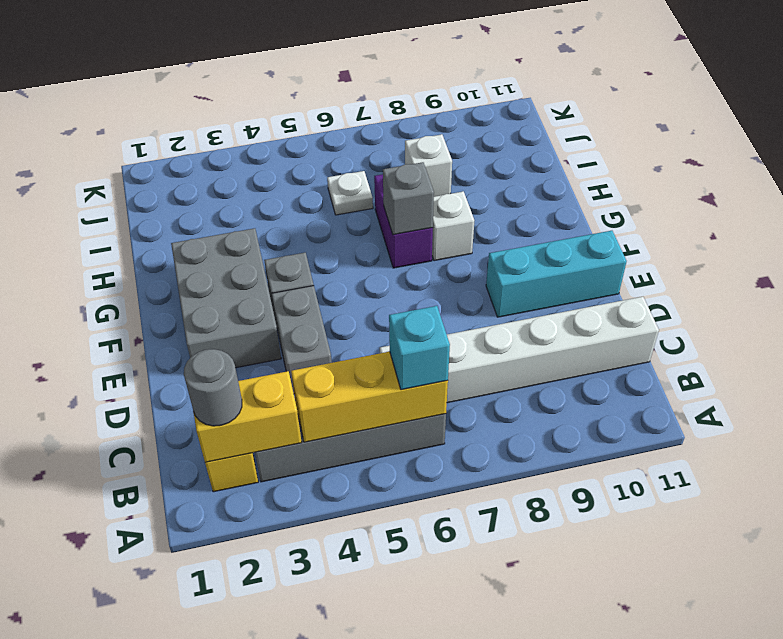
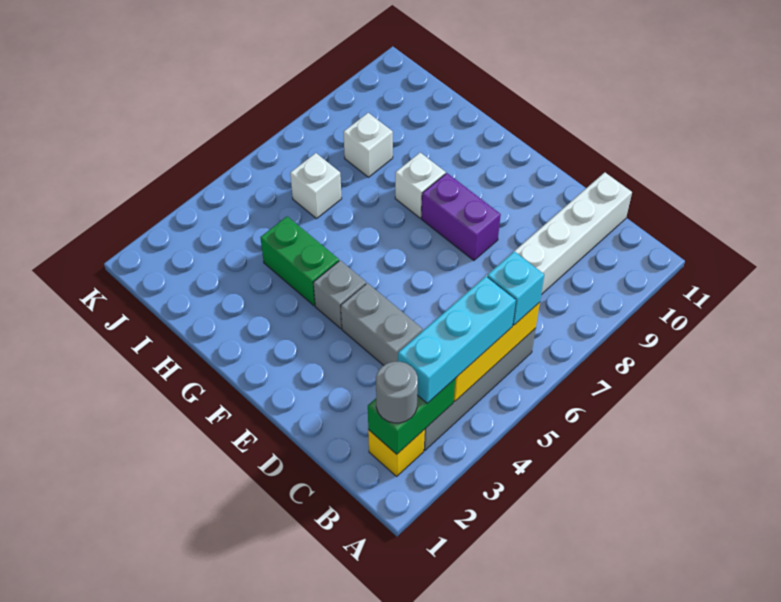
yellow brick B2:B3 level 2 -> green brick B2:B3 level 2
grey brick E2:G3 level 1 -> none
cyan brick E9:E11 level 1 -> cyan brick B3:B5 level 3
none -> green brick G4:H4 level 1
purple brick G7:H7 level 1 -> purple brick E8:F8 level 1
grey brick G7 level 2 -> none
white plate I6 level 1 -> white brick I6 level 1

